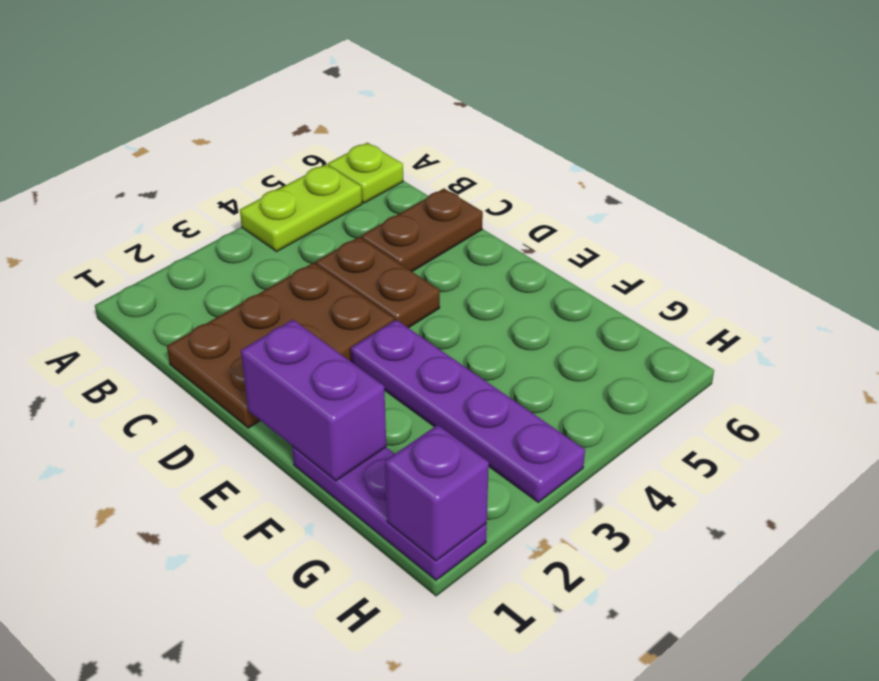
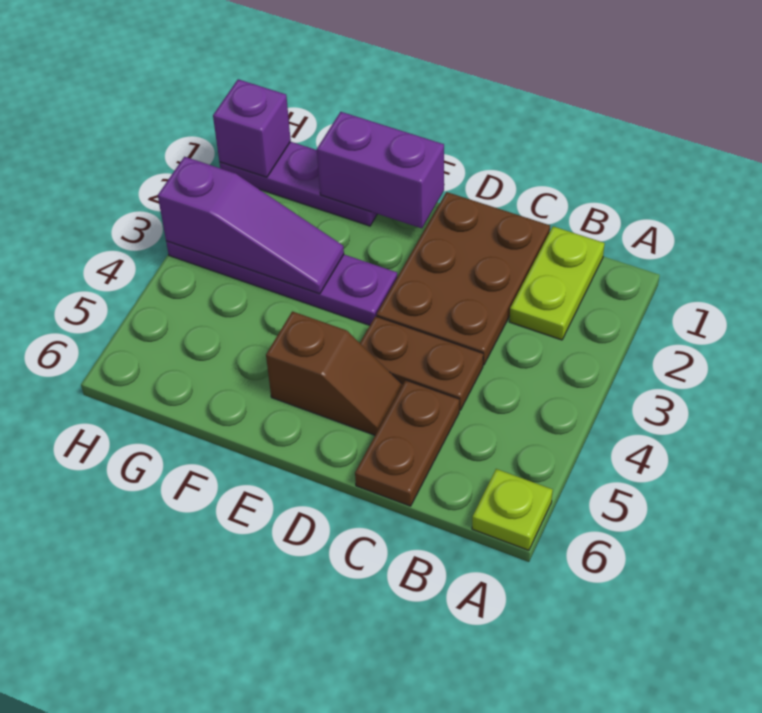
lime plate A4:A5 level 1 -> lime plate B1:B2 level 1
none -> brown slope D5:E5 level 1 top E
none -> purple slope F3:H3 level 2 top H

